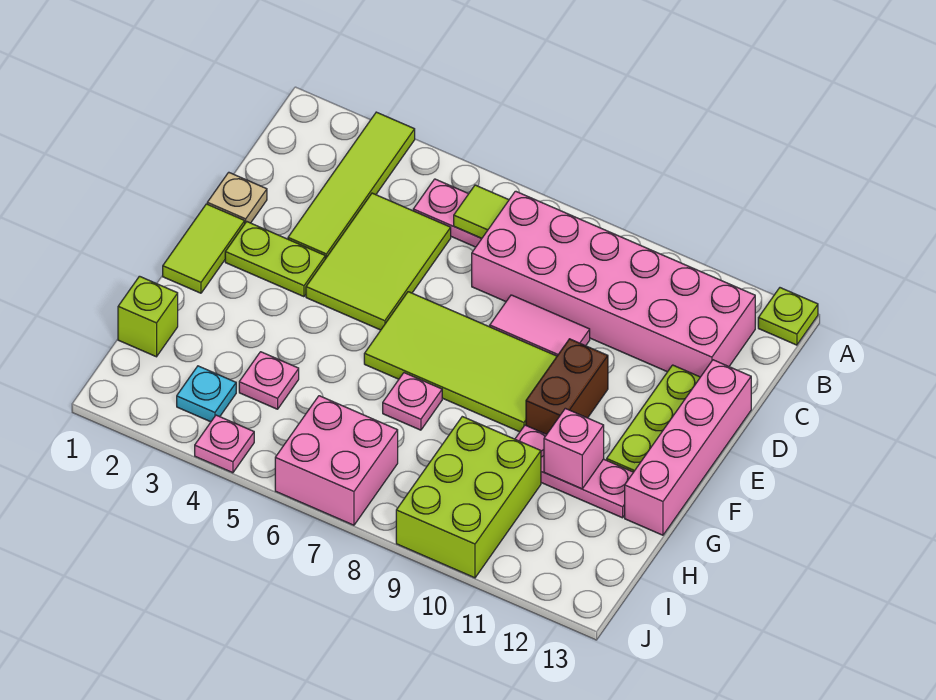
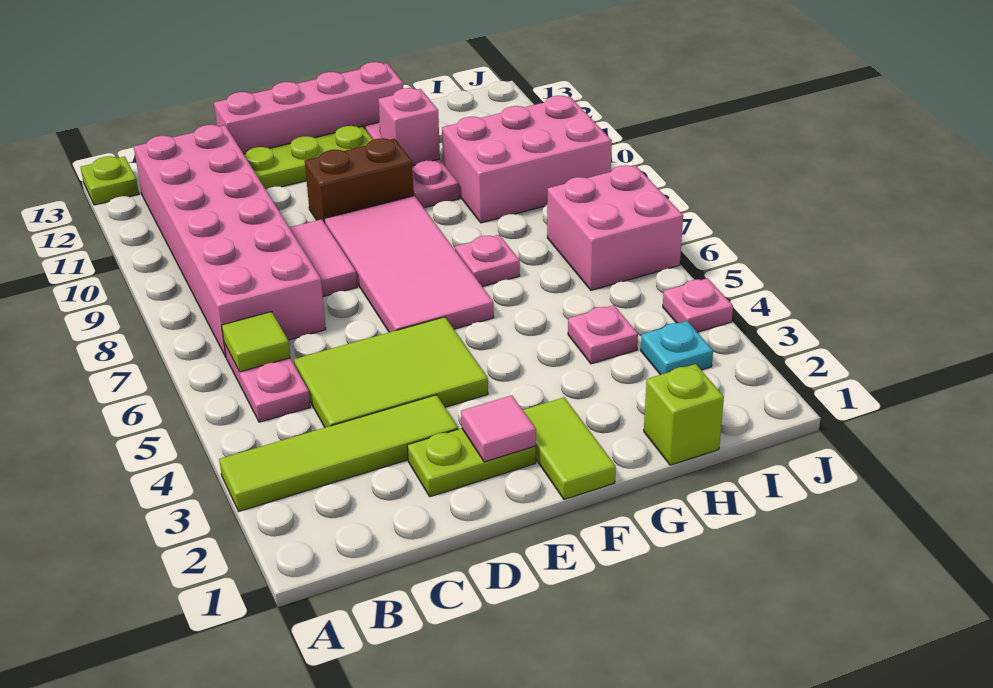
tan plate D1 level 1 -> none
lime tile E1:F1 level 1 -> lime tile F1:F2 level 1
lime plate E2:E3 level 1 -> lime plate D2:E2 level 1
none -> pink tile E2 level 2
lime tile E6:F9 level 1 -> pink tile E6:F9 level 1
lime brick H9:J10 level 1 -> pink brick H9:J10 level 1

